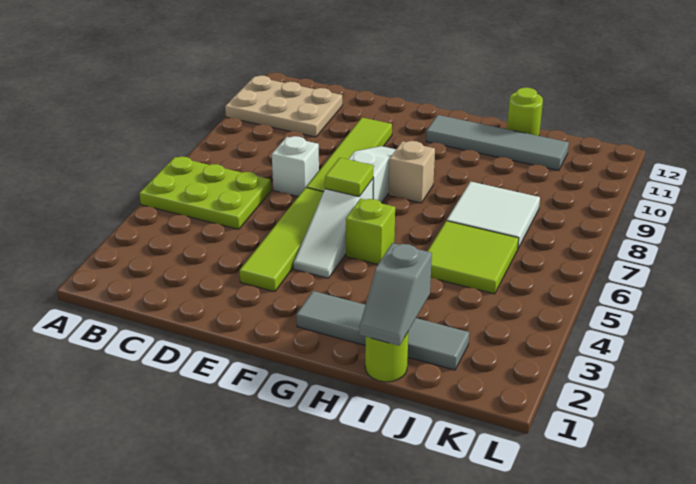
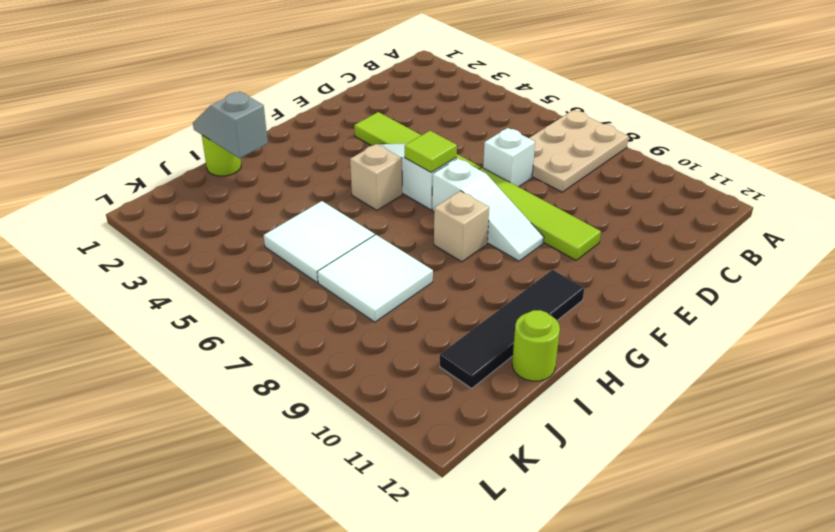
lime plate A5:C6 level 1 -> none
tan plate A10:C11 level 1 -> tan plate A7:C8 level 1
grey tile G2:J2 level 1 -> none
lime brick G5 level 1 -> tan brick G5 level 1
grey tile G11:J11 level 1 -> black tile G11:J11 level 1
lime tile I5:J6 level 1 -> white tile I5:J6 level 1

